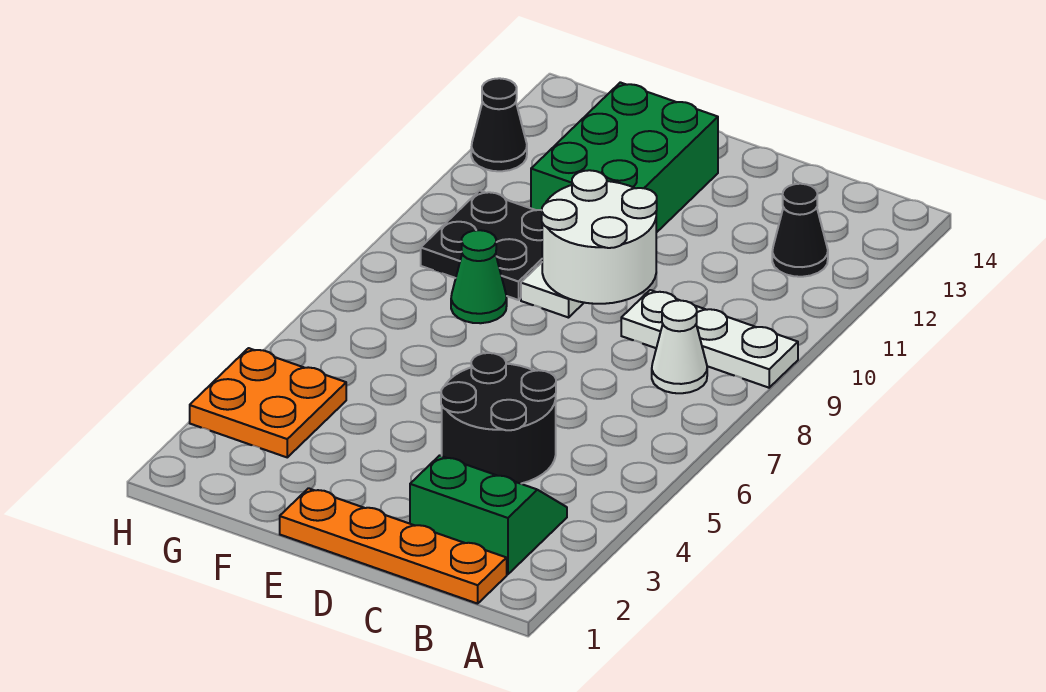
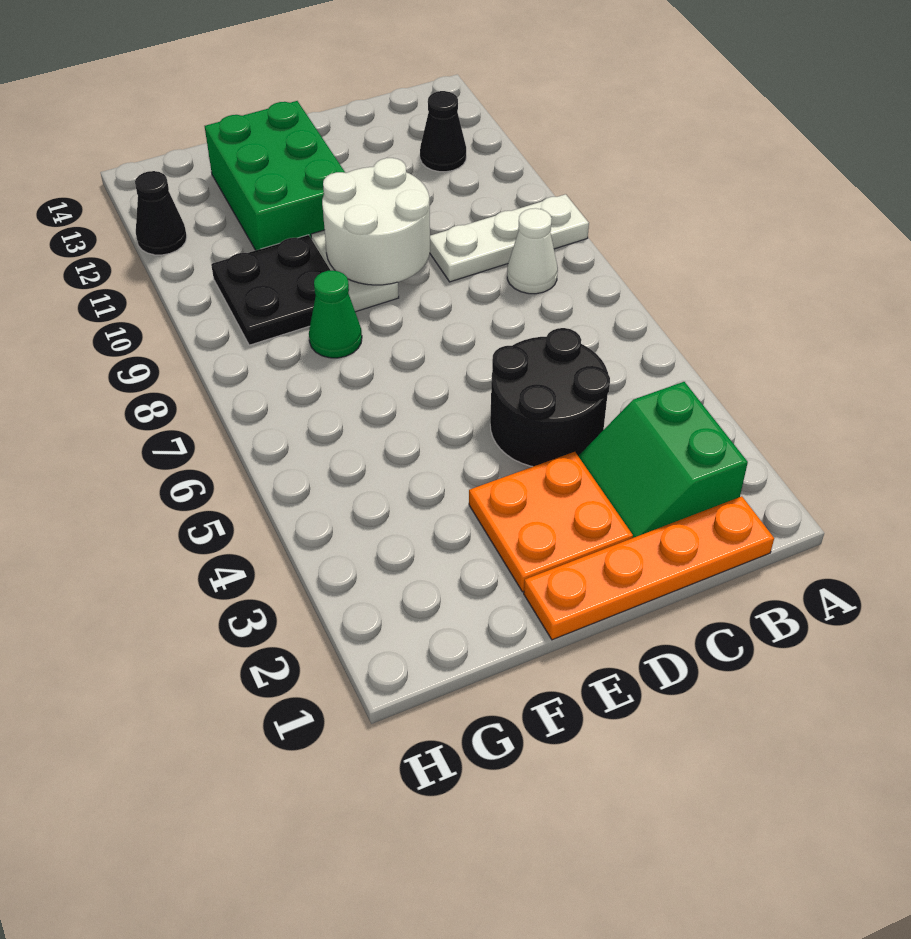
green slope B2:C3 level 1 top 2 -> green slope B2:C3 level 1 top B
orange plate G3:H4 level 1 -> orange plate D2:E3 level 1

